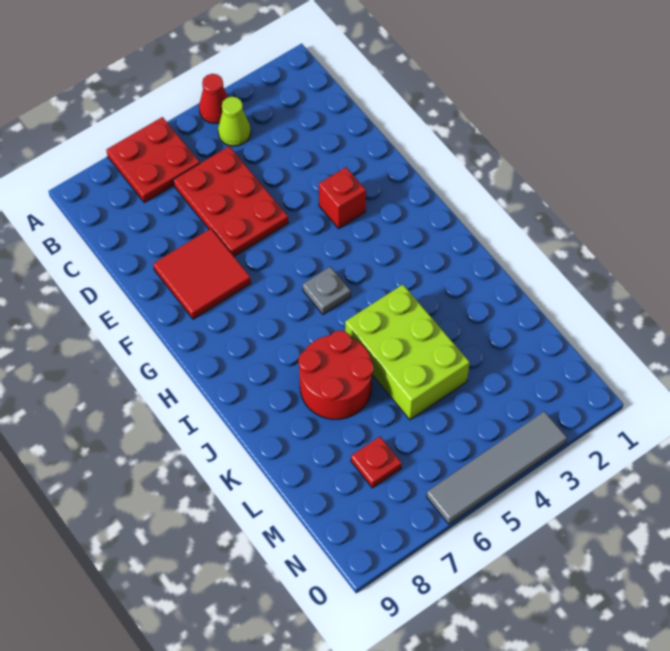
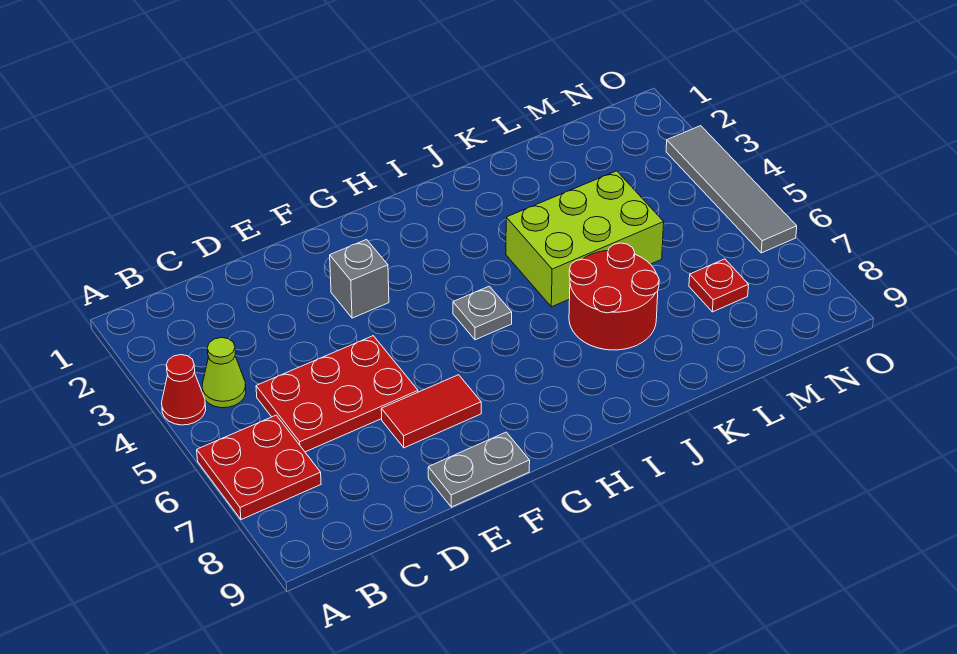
red tile E7:F8 level 1 -> red tile E7:F7 level 1
none -> grey plate E9:F9 level 1
red brick F3 level 1 -> grey brick F3 level 1

